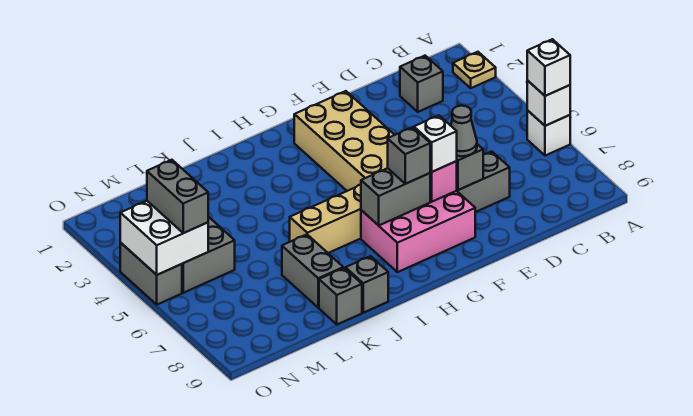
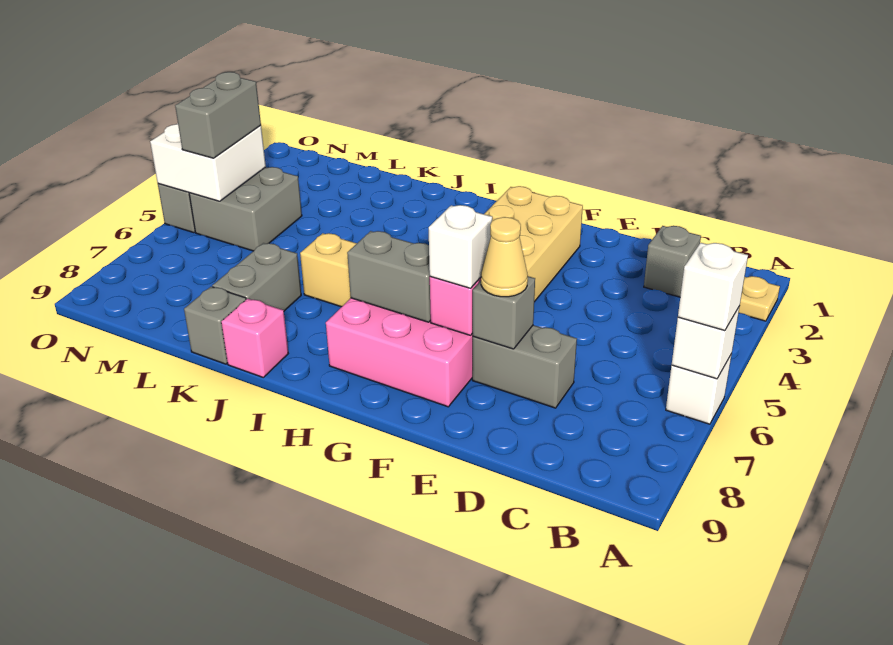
grey cone E7 level 3 -> tan cone E7 level 3
grey brick G7 level 3 -> none
grey brick J9 level 1 -> pink brick J9 level 1

